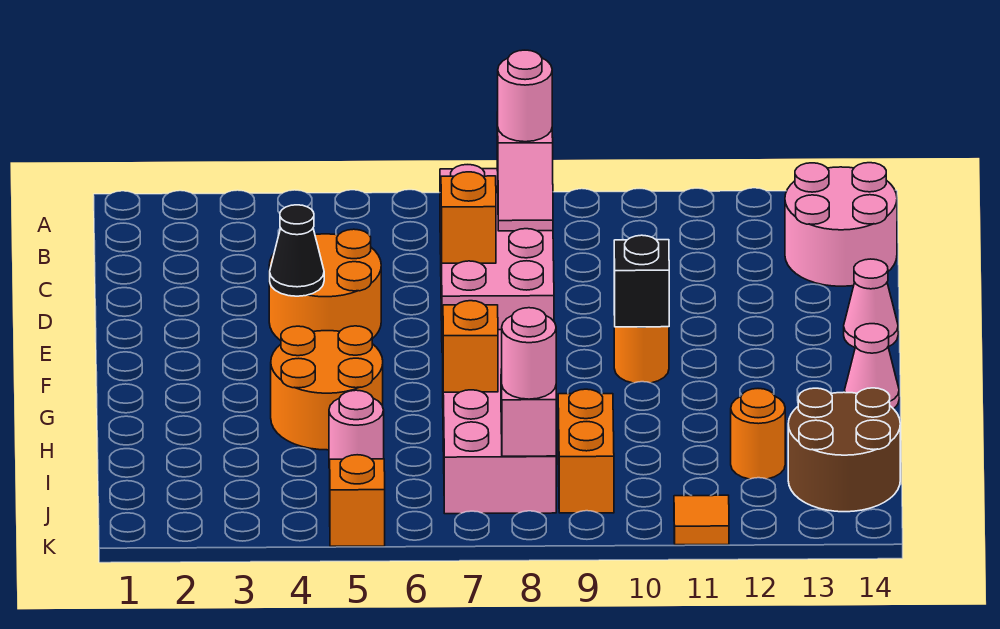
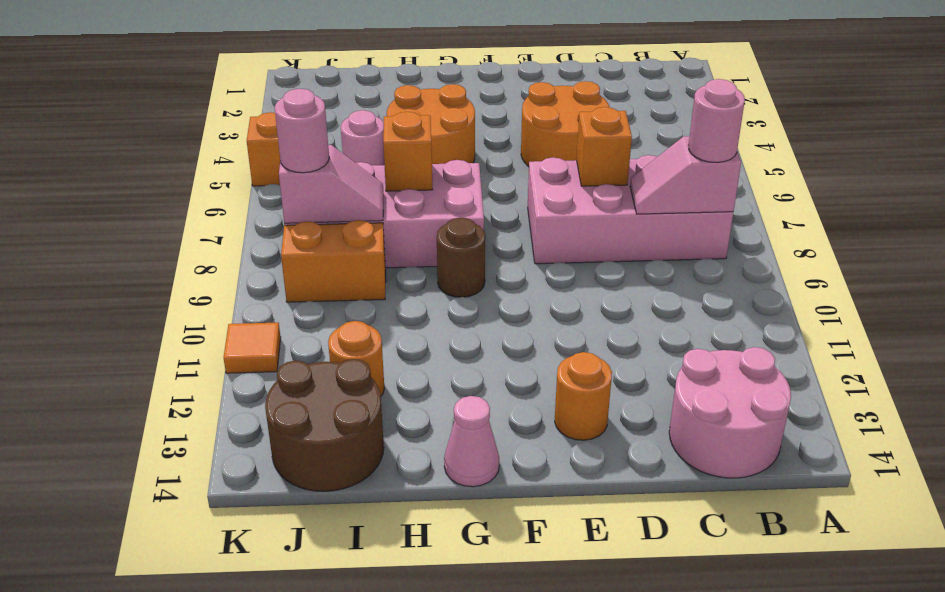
black cone E4 level 2 -> none
pink cone E14 level 1 -> none
orange round brick F10 level 1 -> orange round brick E13 level 1
black brick F10 level 2 -> none
none -> brown round brick G9 level 1

